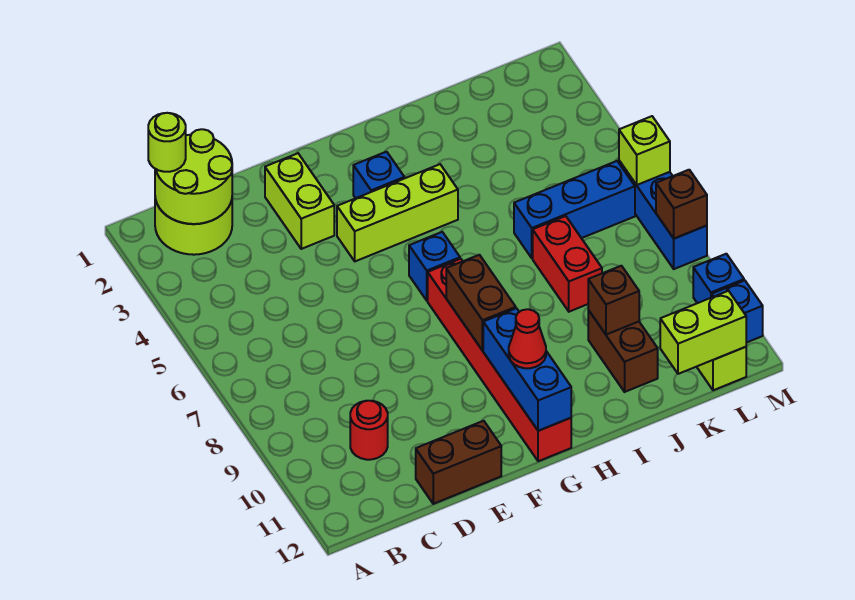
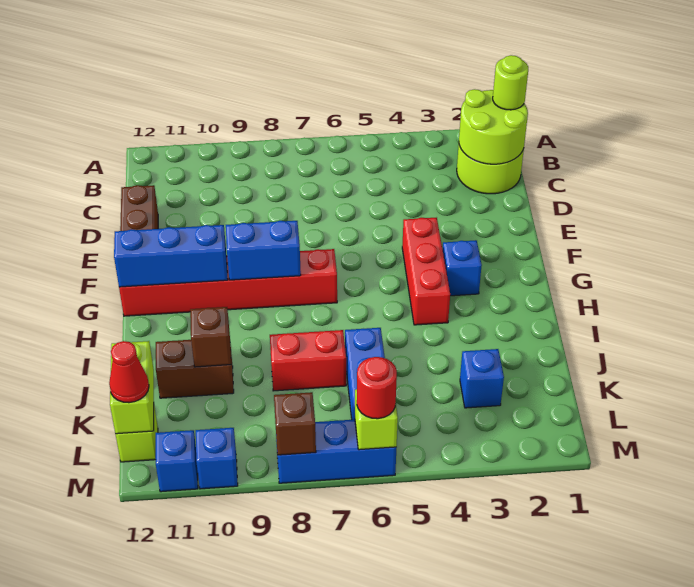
red round brick C10 level 1 -> red round brick M6 level 3
lime brick E2:E3 level 1 -> none
lime brick F4:H4 level 1 -> red brick F4:H4 level 1
blue brick G6 level 1 -> blue brick K3 level 1
brown brick G8:G9 level 2 -> blue brick G8:G9 level 2
red cone G11 level 3 -> red cone L12 level 3

